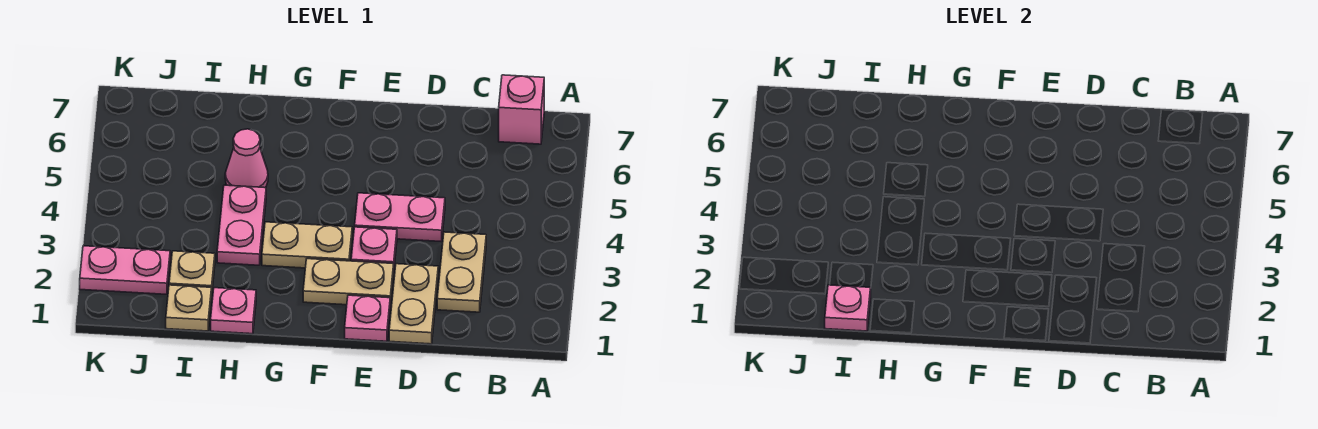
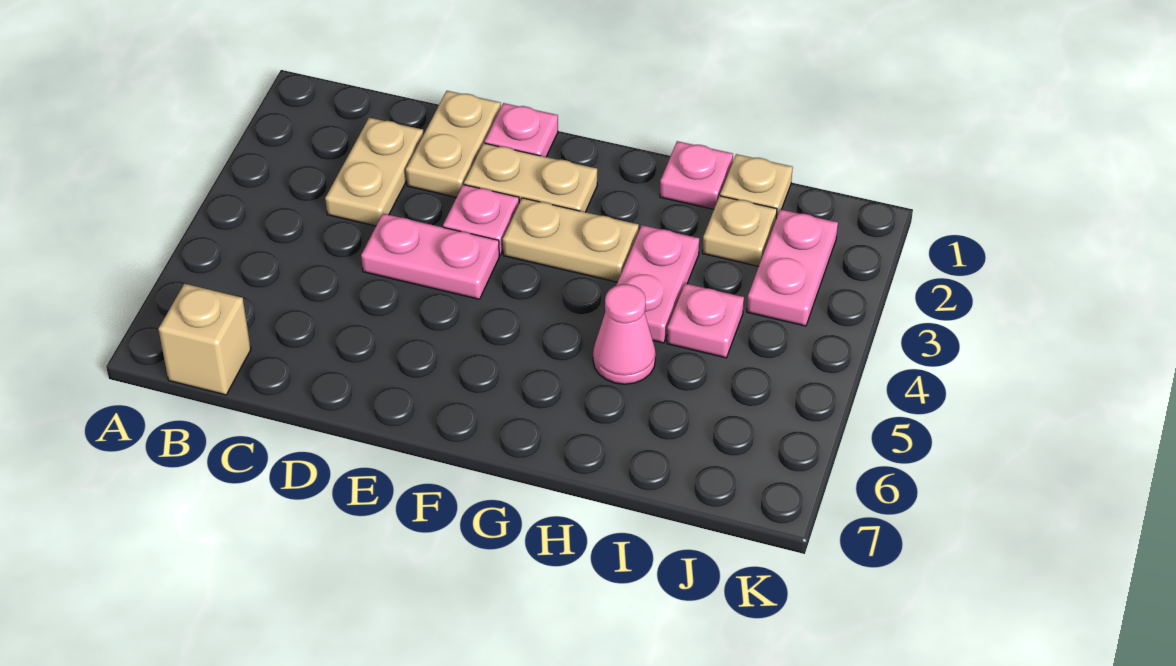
pink brick B7 level 1 -> tan brick B7 level 1
pink plate I1 level 2 -> pink plate I4 level 1
pink plate J2:K2 level 1 -> pink plate J2:J3 level 1

